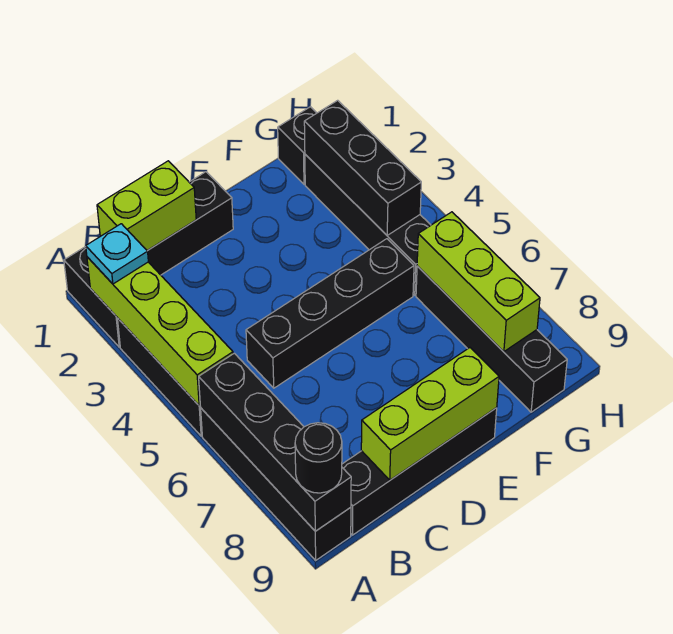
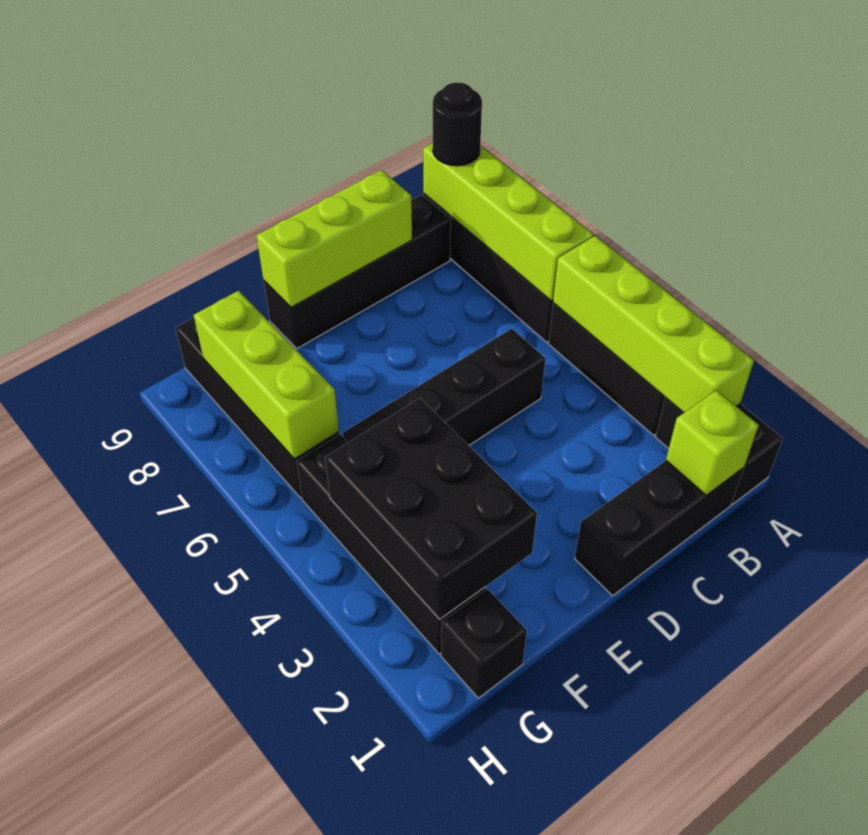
cyan plate A2 level 3 -> none
black brick A6:A9 level 2 -> lime brick A6:A9 level 2
lime brick B1:C1 level 2 -> lime brick B1 level 2
black brick G2:G4 level 2 -> black brick F2:G4 level 2

